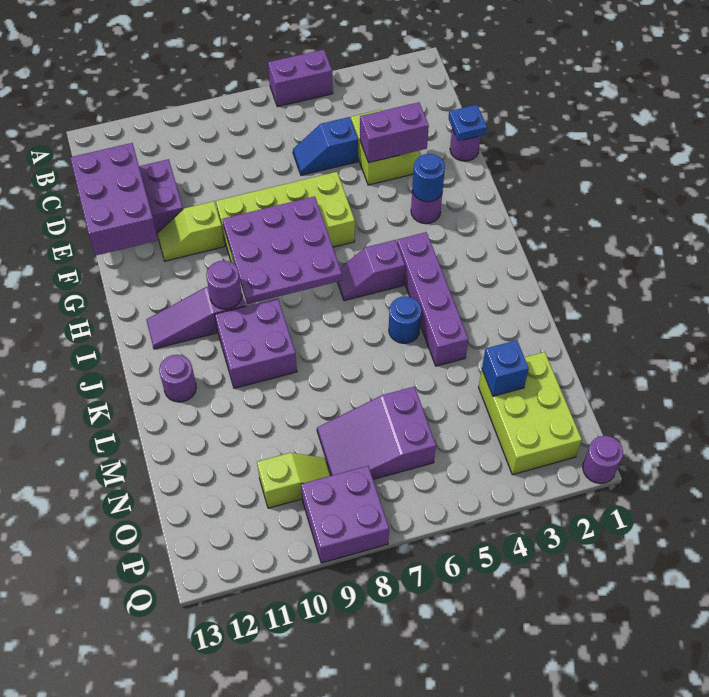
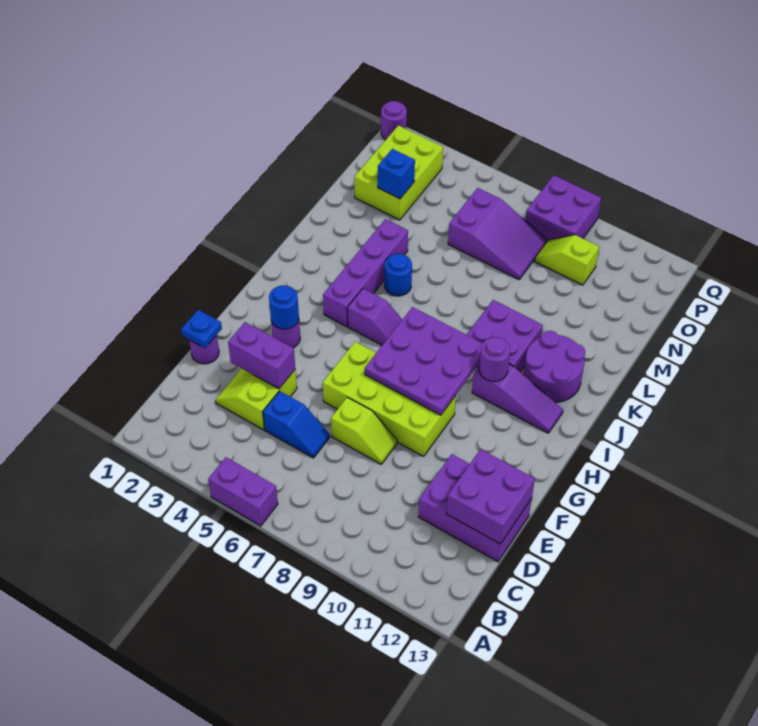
purple brick D12:F13 level 2 -> purple brick D12:E13 level 2
lime slope F10:F11 level 1 top 10 -> lime slope E7:E8 level 1 top 7
purple round brick K12 level 1 -> purple round brick J11:K12 level 1

